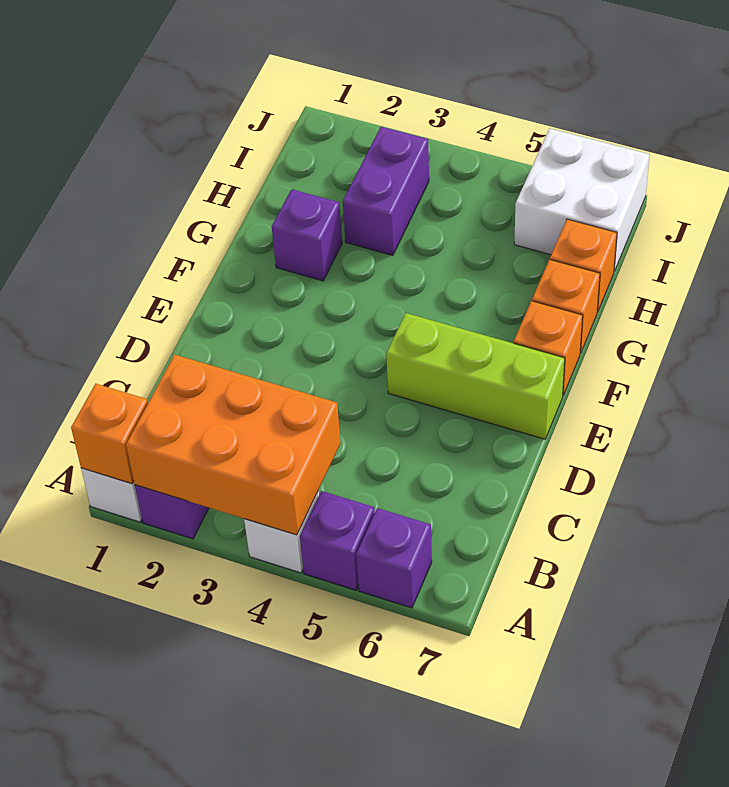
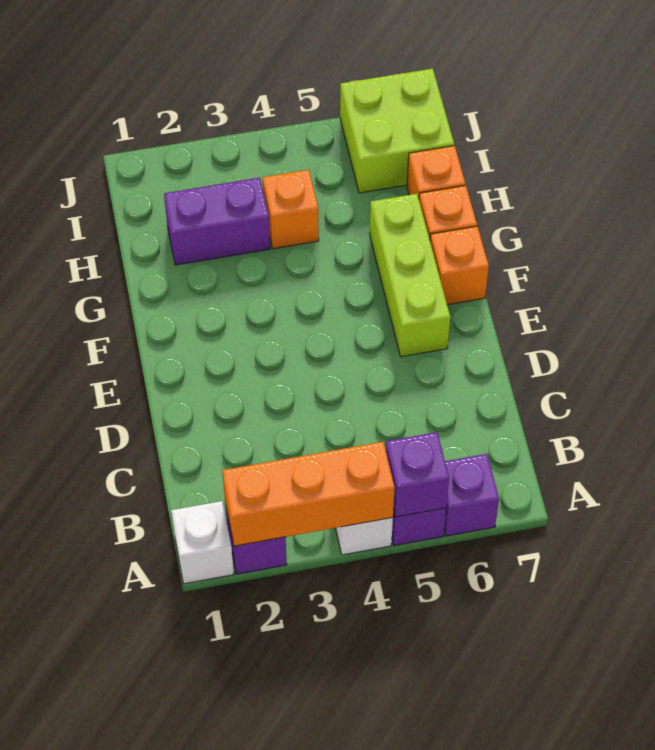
orange brick A1 level 2 -> orange brick H4 level 1
orange brick A2:B4 level 2 -> orange brick A2:A4 level 2
lime brick E5:E7 level 1 -> lime brick E6:G6 level 1
purple brick G2 level 1 -> purple brick A5 level 2
purple brick H3:I3 level 1 -> purple brick H2:H3 level 1
white brick I6:J7 level 1 -> lime brick I6:J7 level 1

